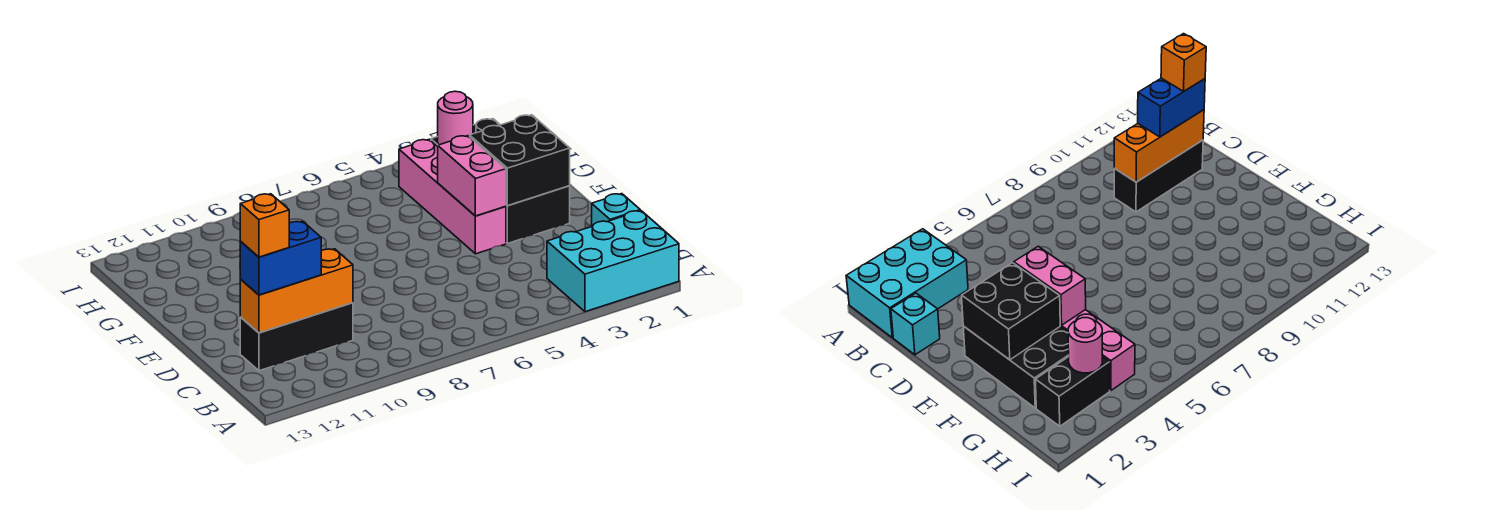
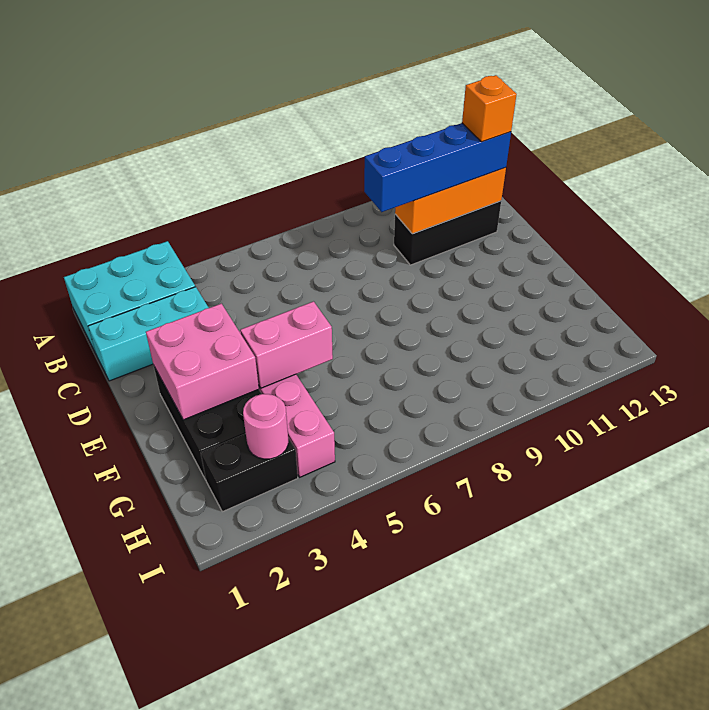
cyan brick C1 level 1 -> cyan brick C1:C3 level 1
blue brick C11:C12 level 3 -> blue brick C9:C12 level 3
black brick E2:F3 level 2 -> pink brick E2:F3 level 2
pink brick E4:F4 level 2 -> pink brick F4:F5 level 2

